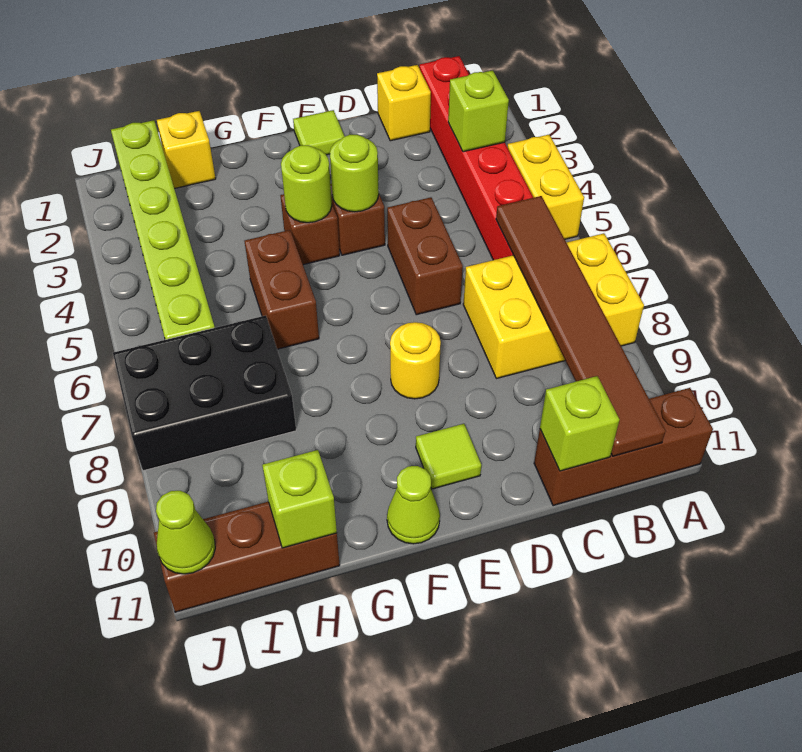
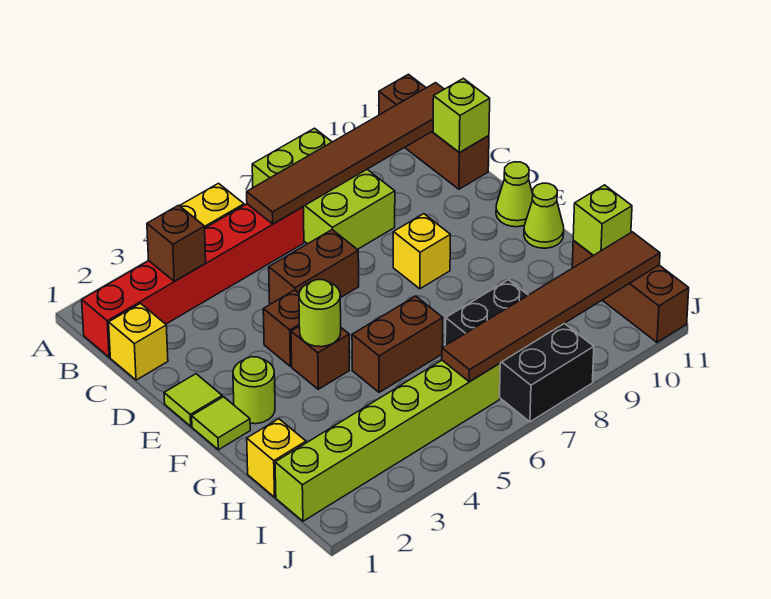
yellow brick A7:C8 level 1 -> lime brick A7:C8 level 1
lime brick B3 level 2 -> brown brick B3 level 2
lime round brick E4 level 2 -> lime round brick F2 level 1
yellow round brick E8 level 1 -> yellow brick E8 level 1
lime tile E10 level 1 -> lime tile F1 level 1
none -> brown tile I6:I11 level 2
lime cone J11 level 2 -> lime cone E11 level 1

